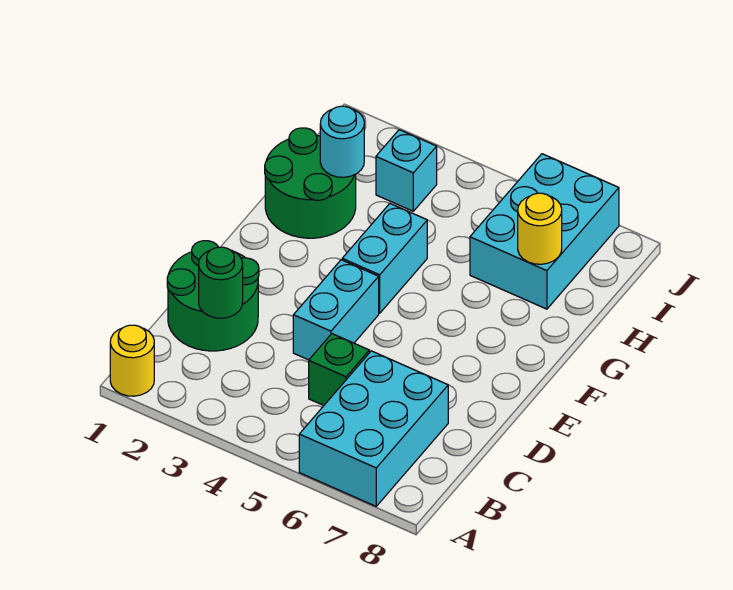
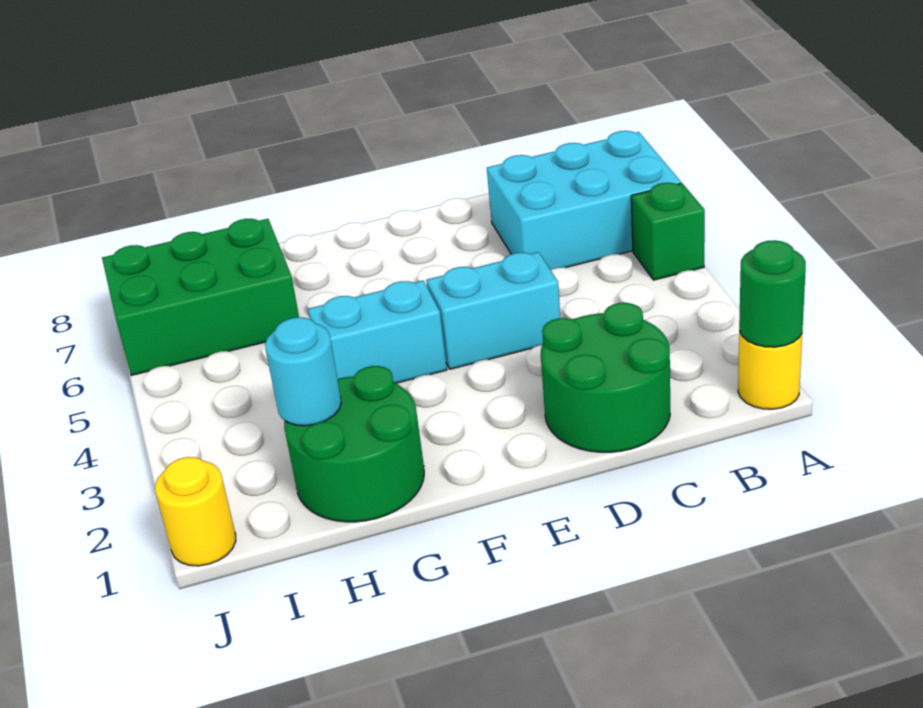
green round brick C2 level 2 -> green round brick A1 level 2
green brick C5 level 1 -> green brick A5 level 1
cyan brick H6:J7 level 1 -> green brick H6:J7 level 1
yellow round brick H7 level 2 -> yellow round brick J1 level 1
cyan brick I3 level 1 -> none

